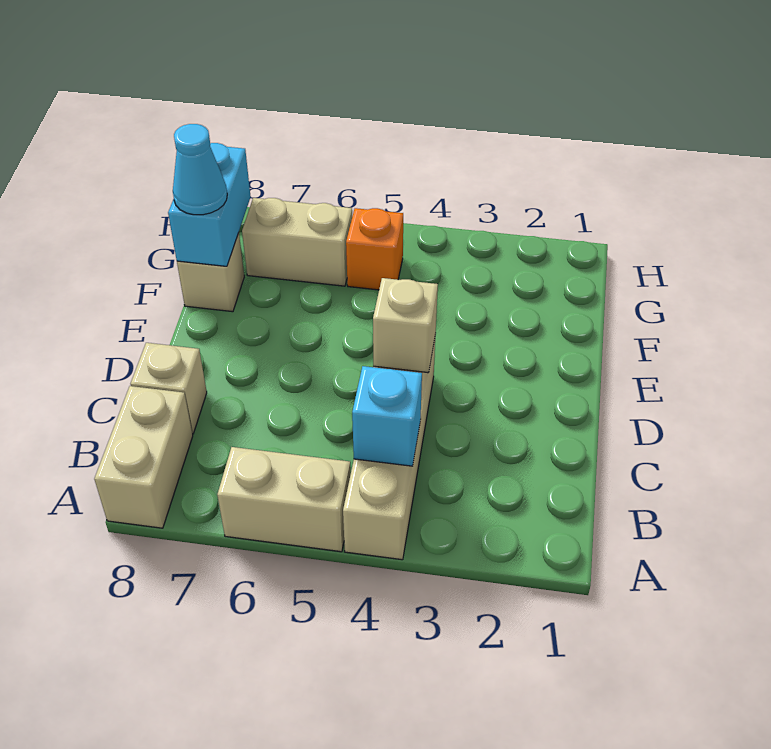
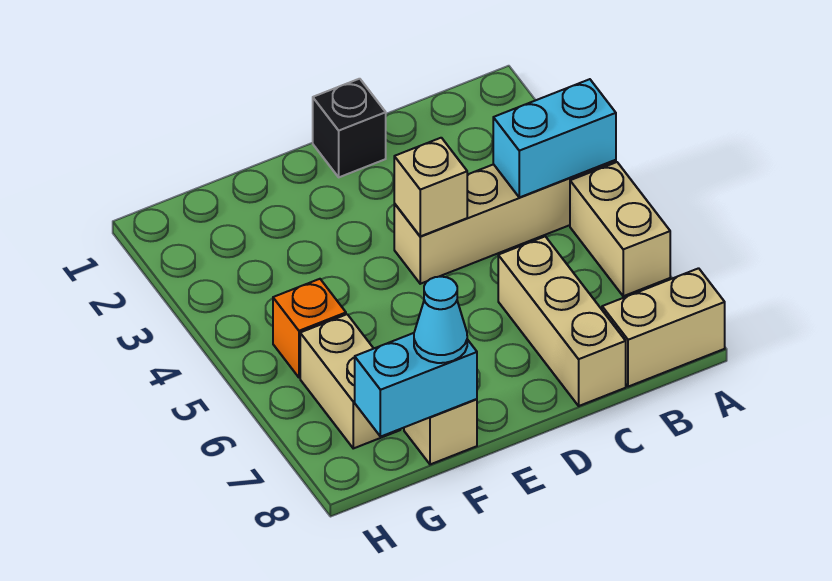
cyan brick B4 level 2 -> cyan brick A4:B4 level 2
tan brick C8 level 1 -> tan brick C6:C8 level 1
none -> black brick D1 level 1

